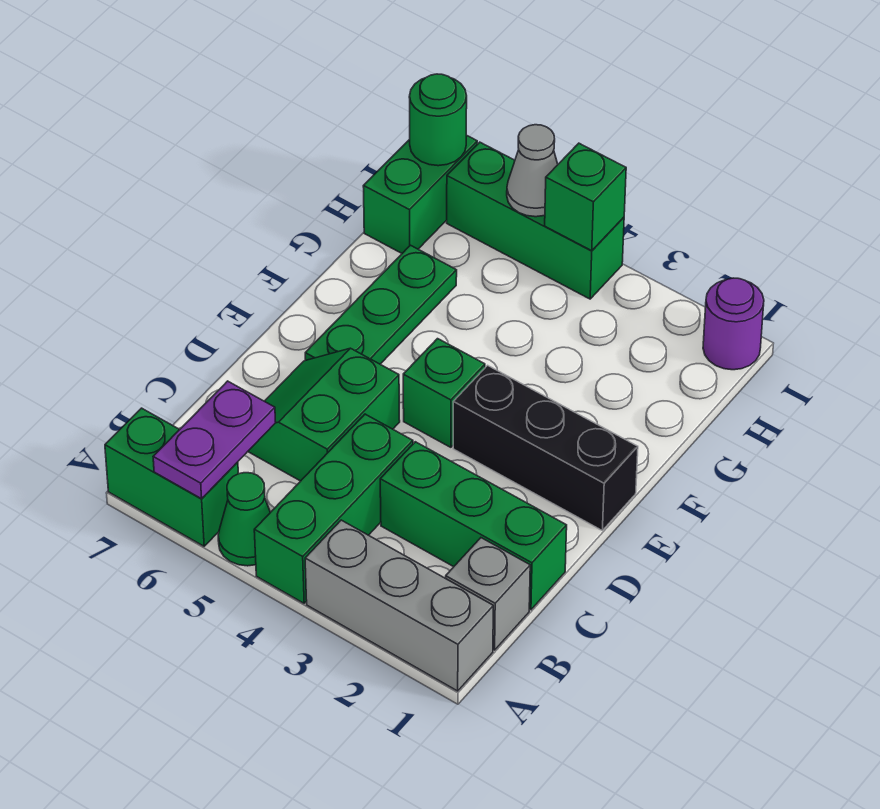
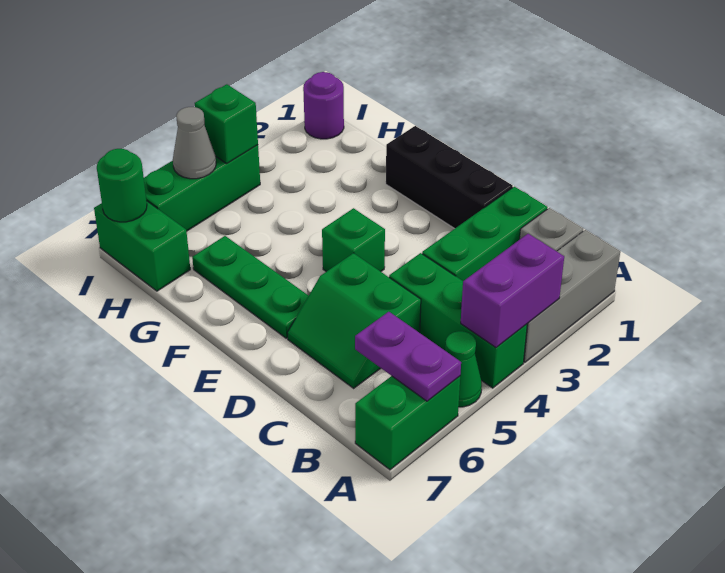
none -> purple brick A3:A4 level 2
black brick E1:E3 level 1 -> black brick D1:F1 level 1

